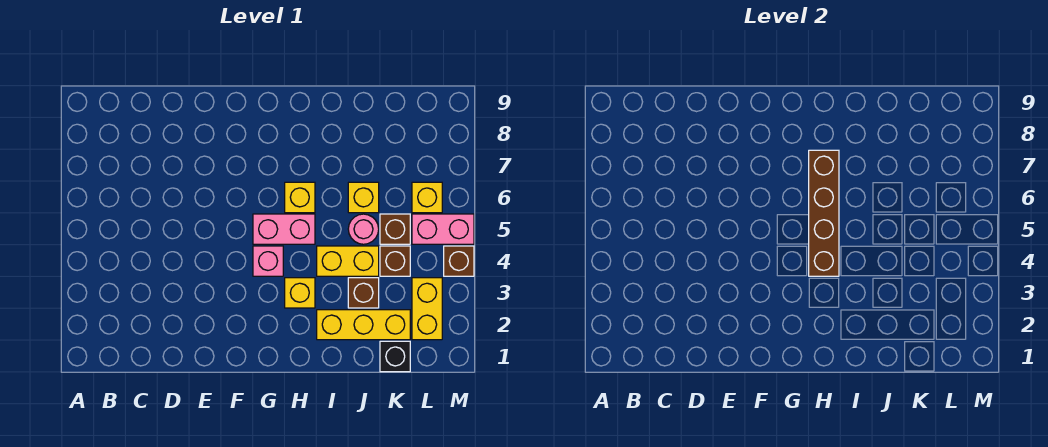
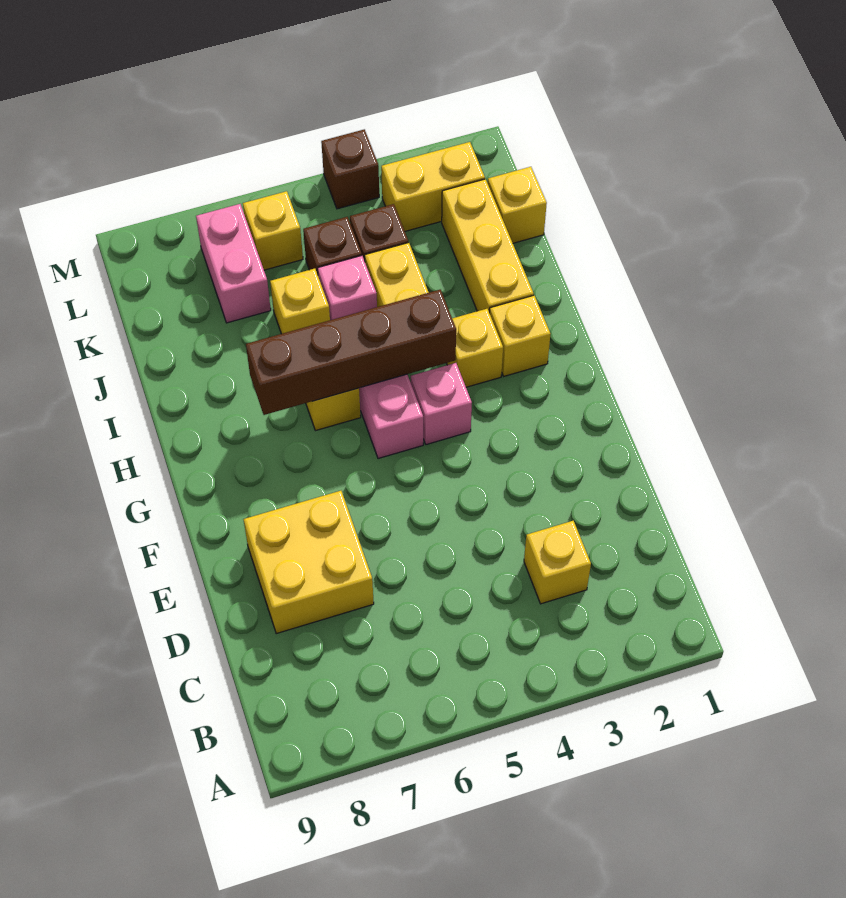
none -> yellow brick C3 level 1
none -> yellow brick D7:E8 level 1
none -> yellow brick H2 level 1
brown brick J3 level 1 -> none
pink round brick J5 level 1 -> pink brick J5 level 1
black brick K1 level 1 -> yellow brick K1 level 1
pink brick L5:M5 level 1 -> pink brick K7:L7 level 1

